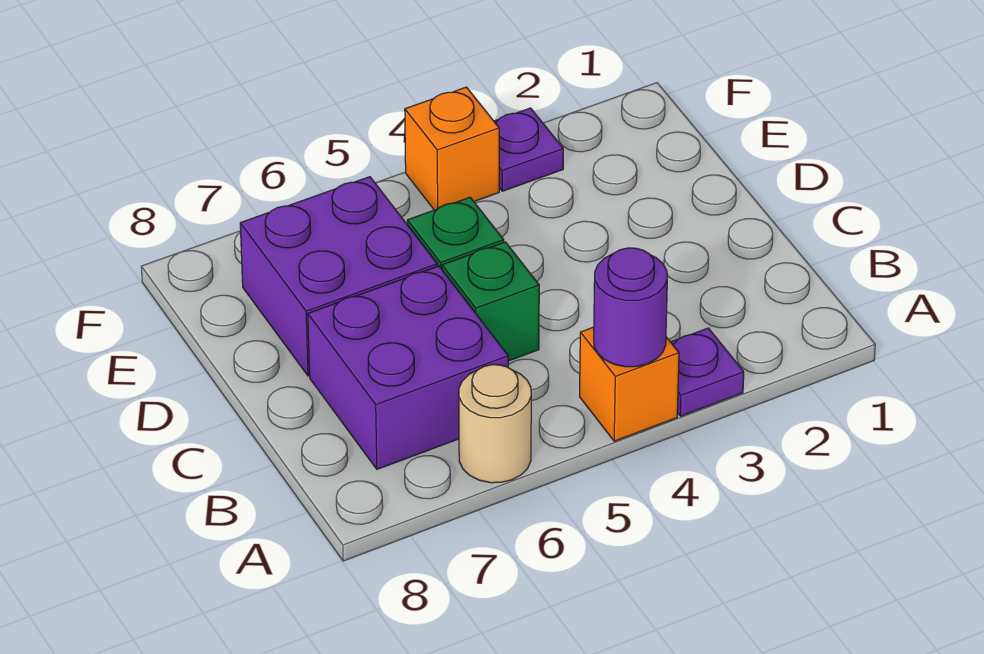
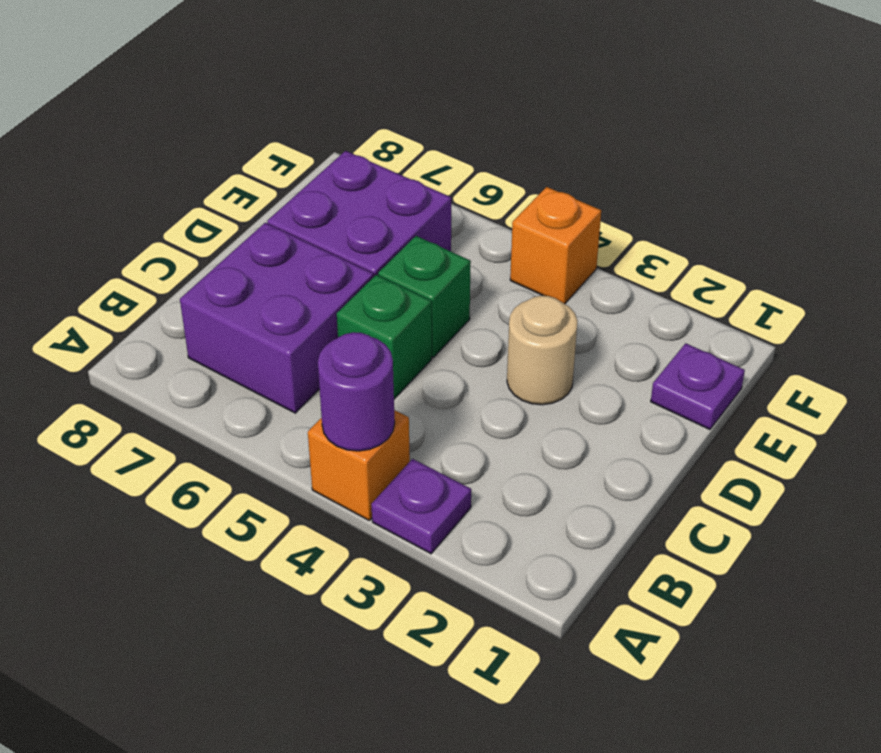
tan round brick A6 level 1 -> tan round brick D3 level 1
purple plate F3 level 1 -> purple plate E1 level 1

